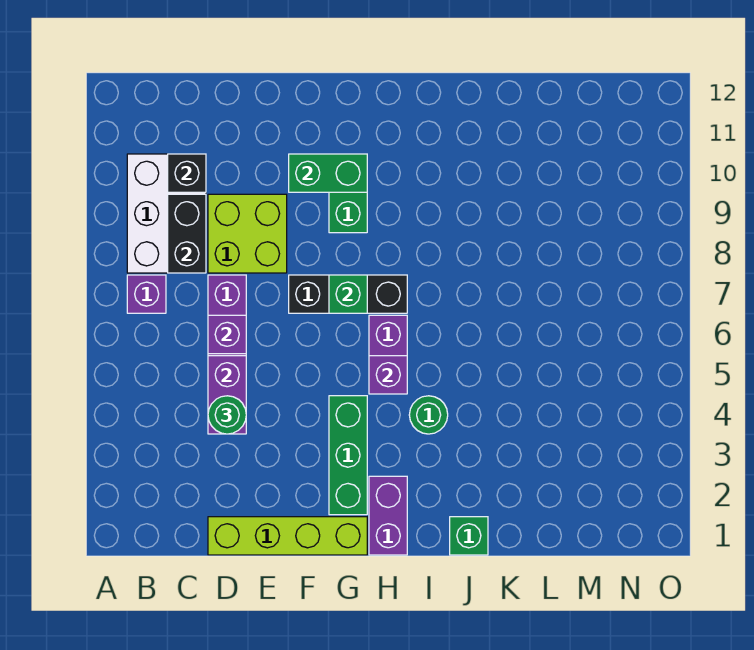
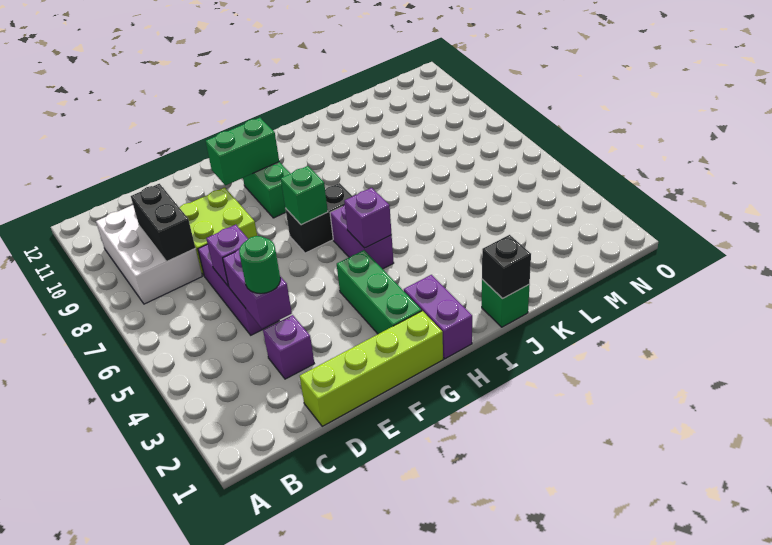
purple brick B7 level 1 -> purple brick D3 level 1
black brick C10 level 2 -> black brick J1 level 2
black brick F7:H7 level 1 -> black brick G7:H7 level 1
green round brick I4 level 1 -> none

